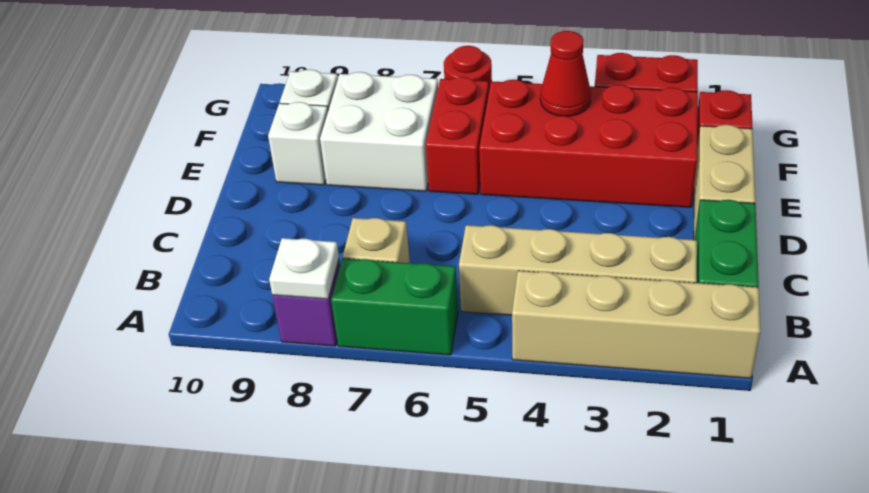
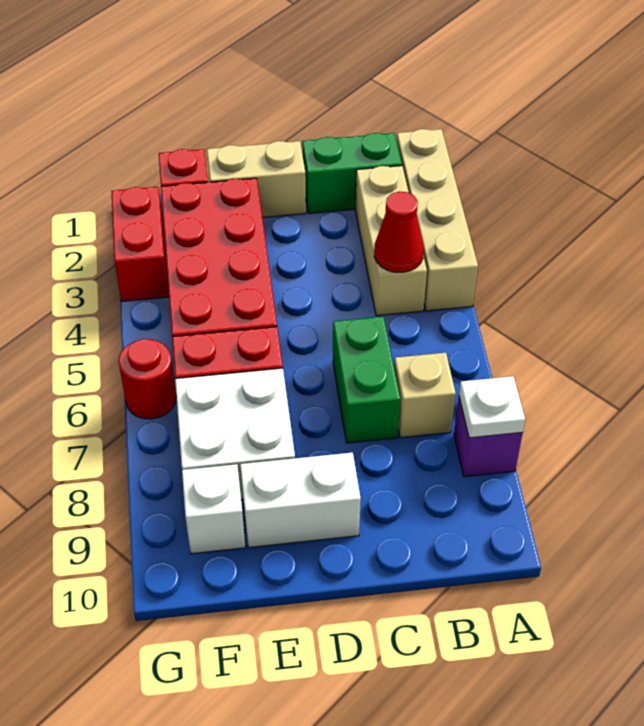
green brick A6:A7 level 1 -> green brick C6:C7 level 1
tan brick B2:B5 level 1 -> tan brick B2:B4 level 1
white brick E9 level 1 -> white brick D9:E9 level 1
red cone F4 level 2 -> red cone B4 level 2

